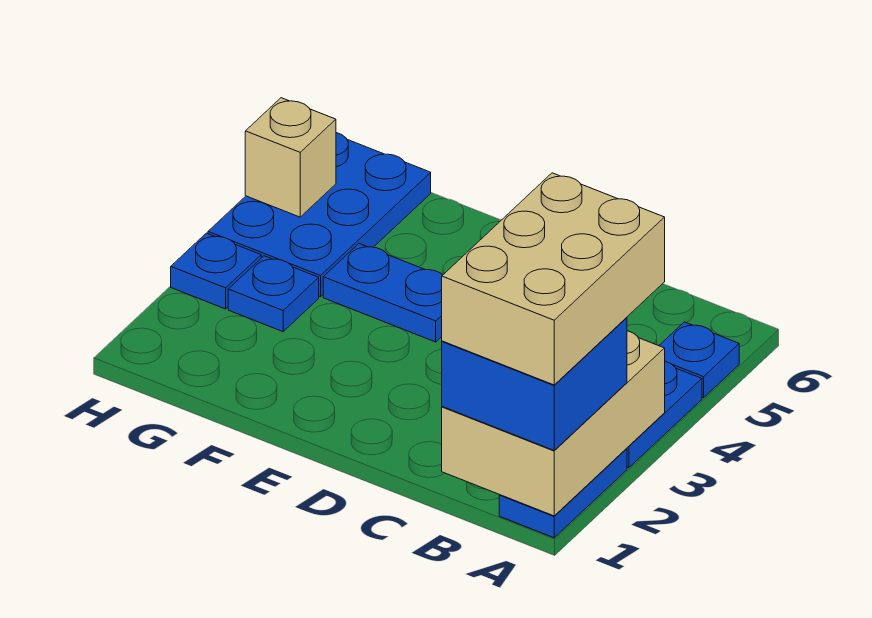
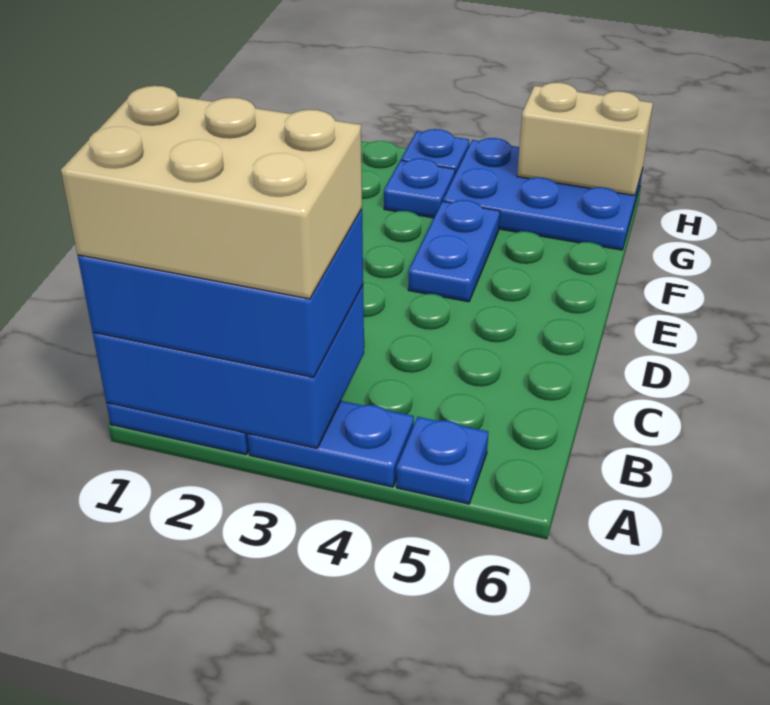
tan brick A1:B3 level 2 -> blue brick A1:B3 level 2
blue brick A1:B2 level 3 -> blue brick A1:B3 level 3
tan brick H5 level 2 -> tan brick H5:H6 level 2

